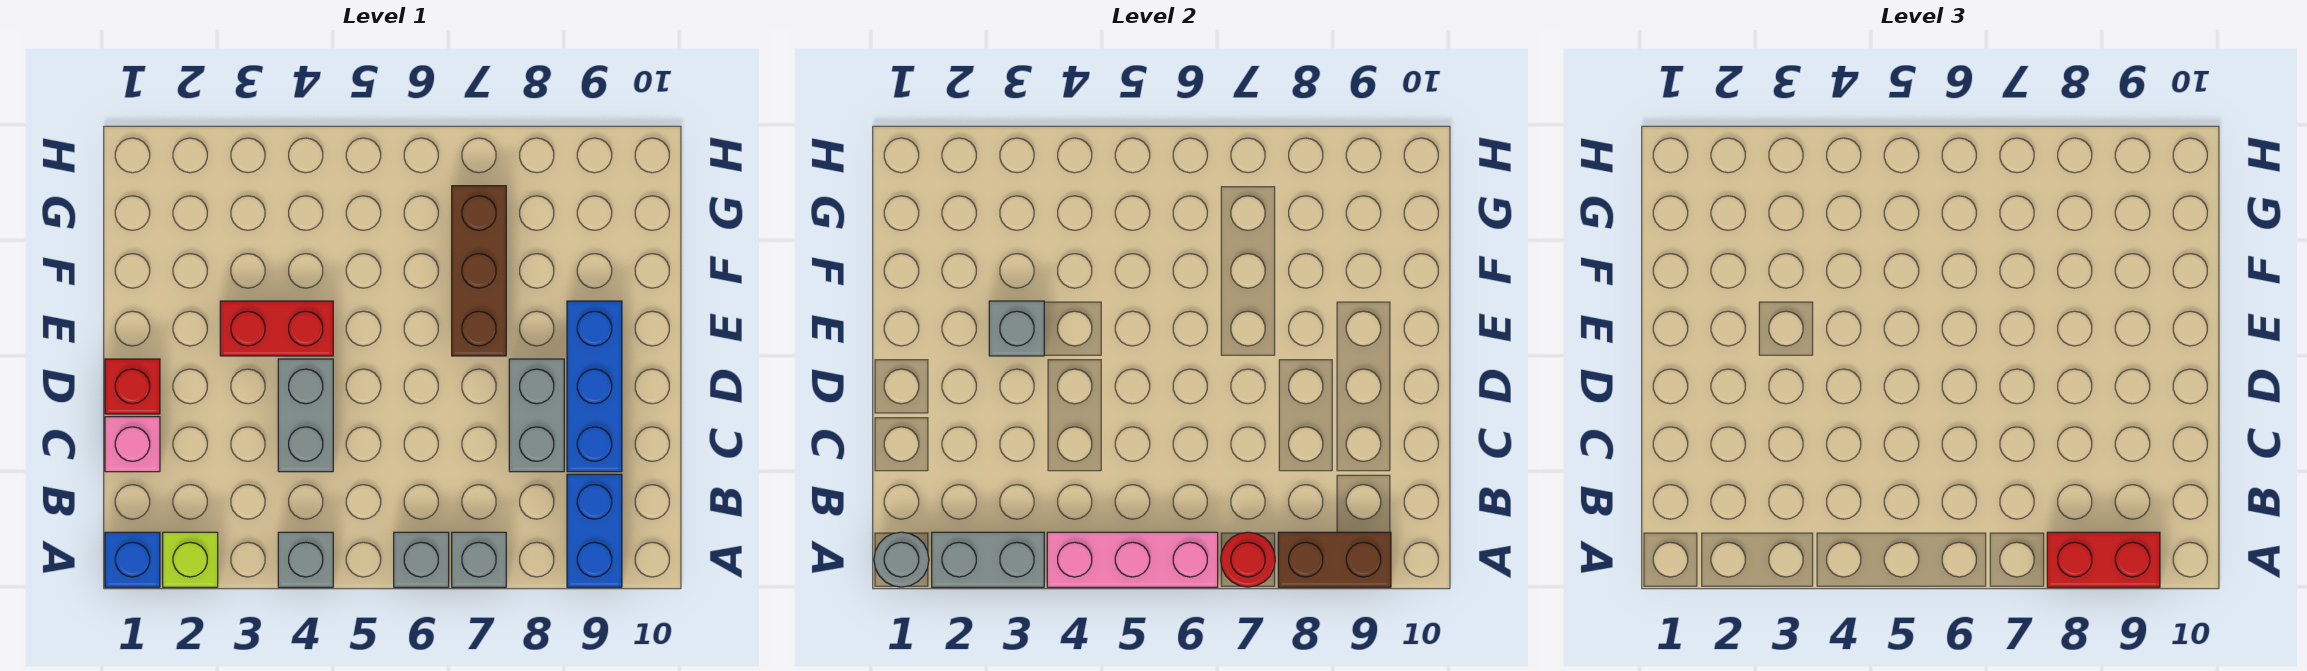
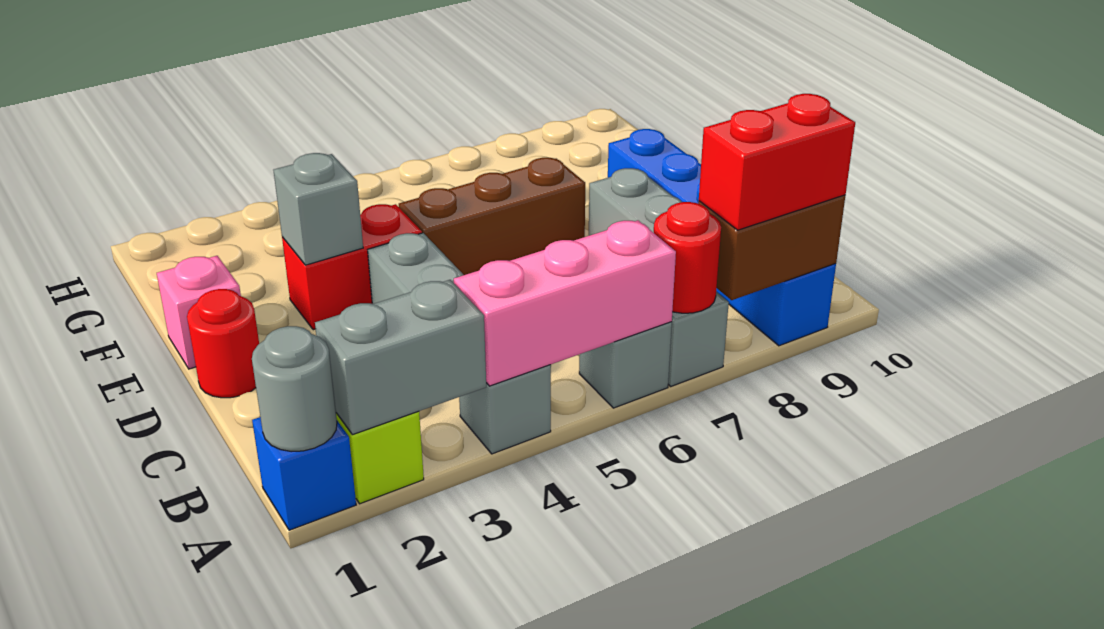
pink brick C1 level 1 -> pink brick E1 level 1
red brick D1 level 1 -> red round brick D1 level 1
brown brick E7:G7 level 1 -> brown brick E5:E7 level 1

